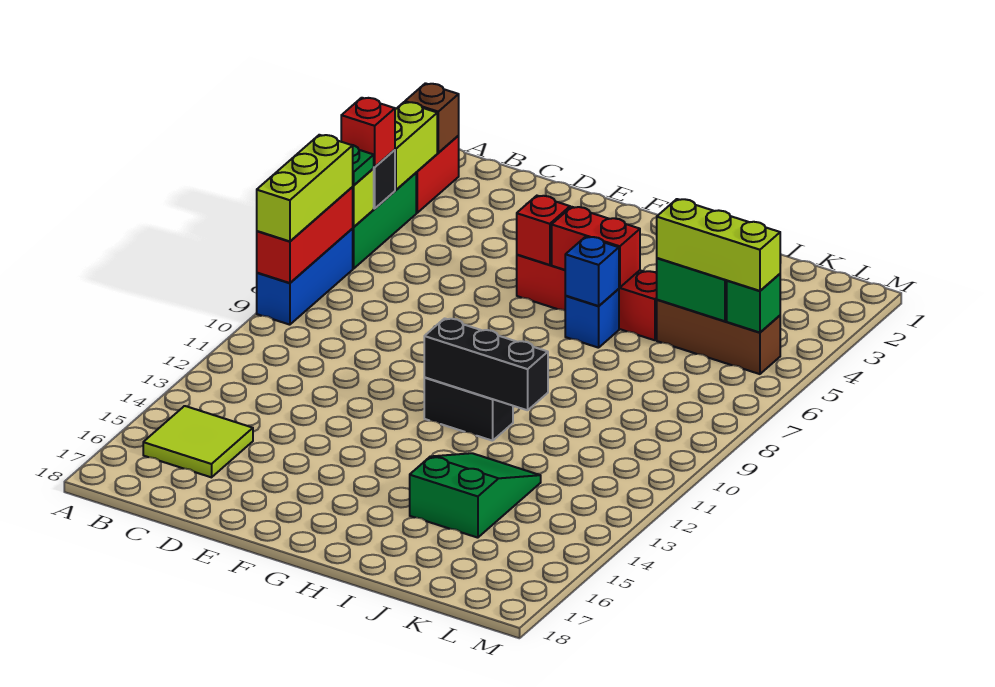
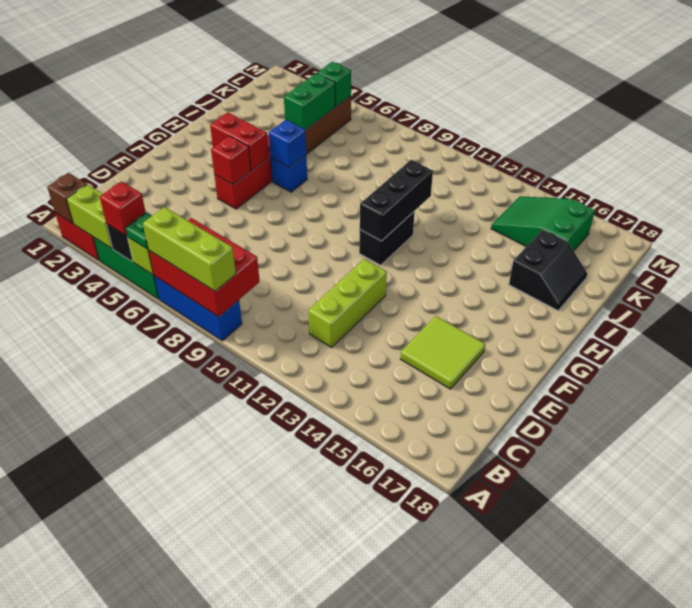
red brick A7:A9 level 2 -> red brick A7:B9 level 2
lime tile B15:C16 level 1 -> lime tile D15:E16 level 1
red brick G5:H5 level 2 -> red brick G4:G5 level 2
green slope I13:J15 level 1 top 15 -> green slope K14:L16 level 1 top 16
none -> black slope I16:J17 level 1 top 16
lime brick J5:L5 level 3 -> lime brick C12:E12 level 1

